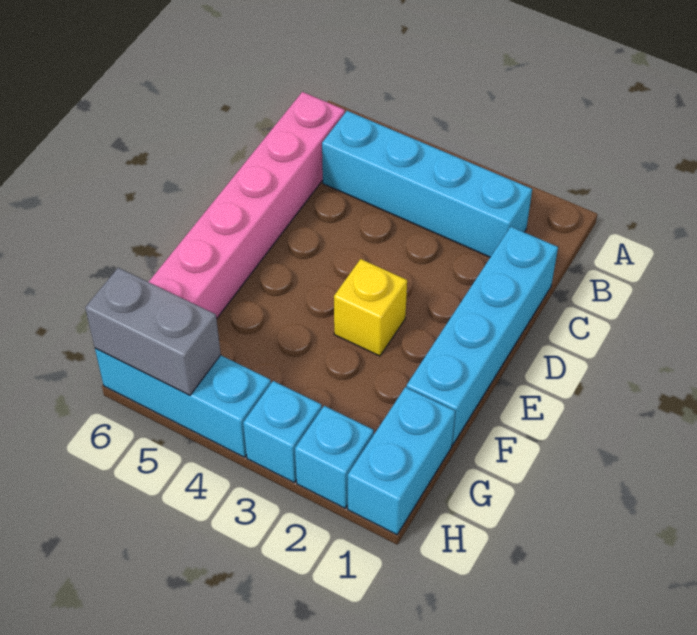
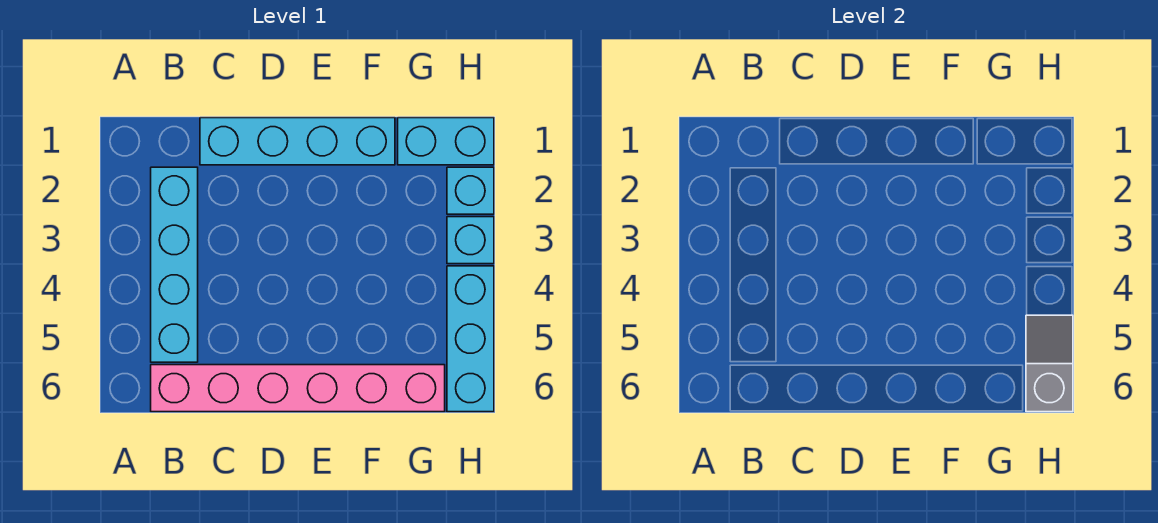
yellow brick E3 level 1 -> none
grey brick H5:H6 level 2 -> grey slope H5:H6 level 2 top 6

